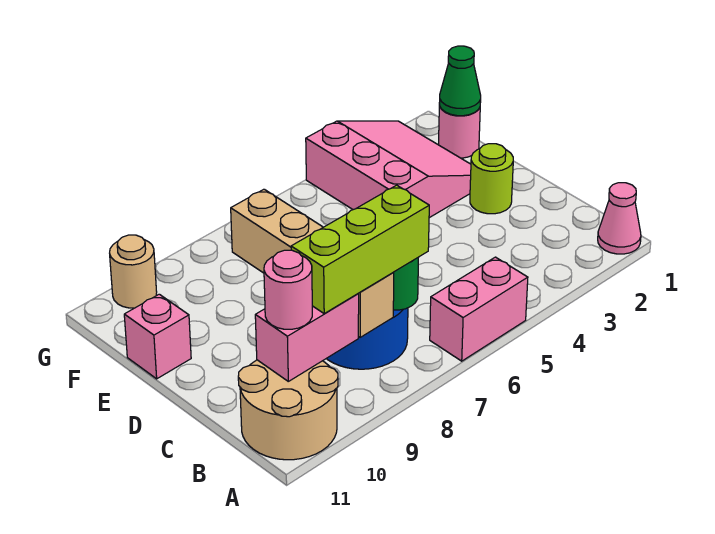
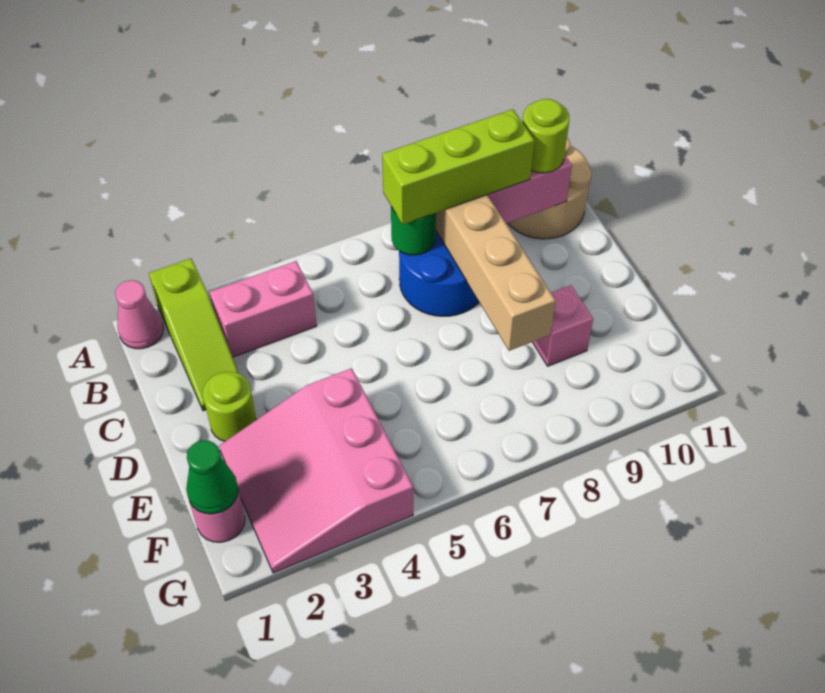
none -> lime slope A2:C2 level 1 top A
pink brick A5:A6 level 1 -> pink brick B3:B4 level 1
pink round brick B10 level 3 -> lime round brick B10 level 3
pink brick E11 level 1 -> pink brick E9 level 1
tan round brick G10 level 1 -> none

